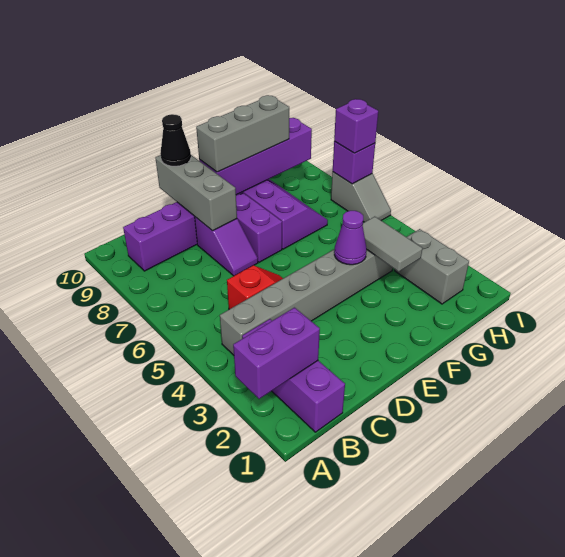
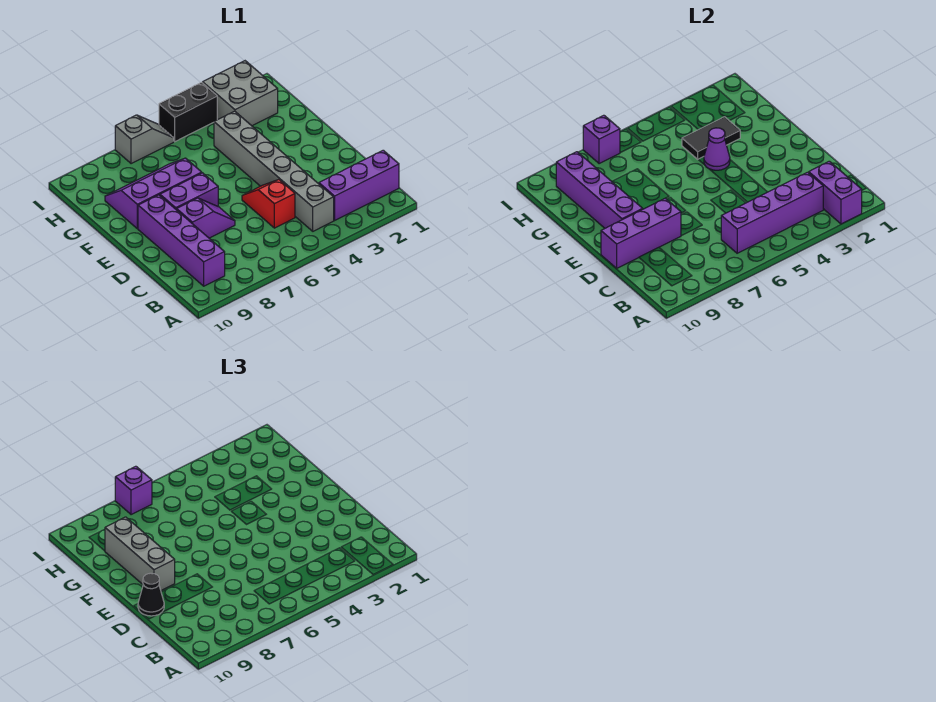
none -> purple brick B3:B6 level 2
grey brick D8:D10 level 2 -> purple brick D8:D10 level 2
grey tile G3:G4 level 2 -> black tile G3:G4 level 2
grey brick H2:H3 level 1 -> grey brick H2:I3 level 1
none -> black brick I4:I5 level 1

